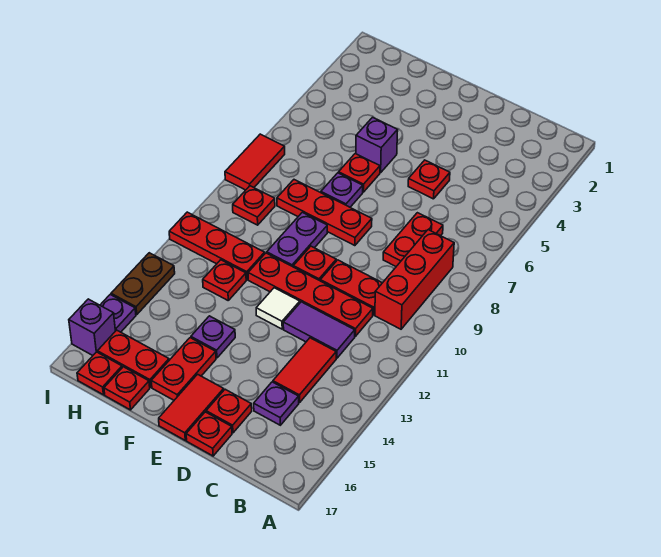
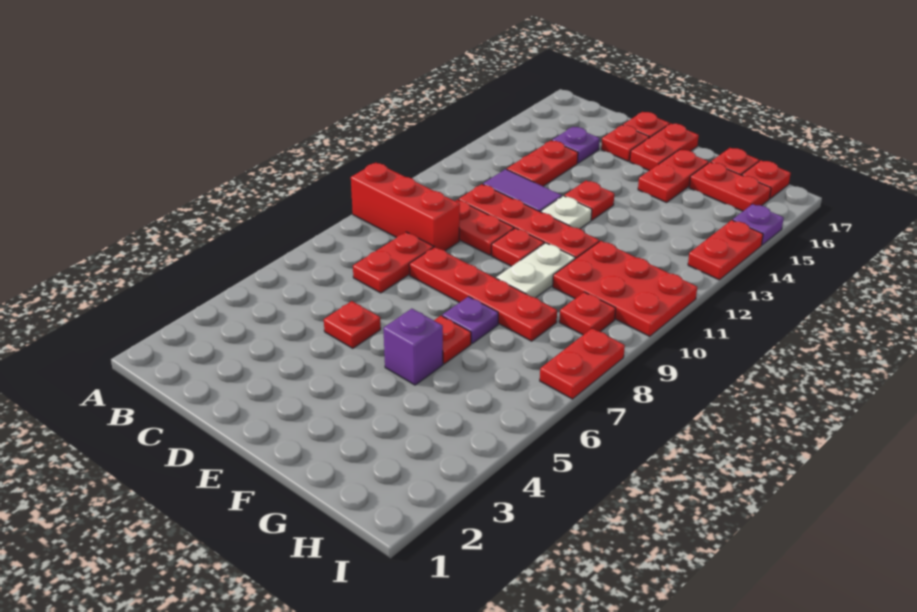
red brick B8:B10 level 1 -> red brick A9:C9 level 1
red tile C13:C14 level 1 -> red plate C13:C14 level 1
red plate E8:G8 level 1 -> red plate D8:G8 level 1
white tile E12 level 1 -> white plate E12 level 1
red tile E16:E17 level 1 -> red plate E16:E17 level 1
purple plate F9:F10 level 1 -> white plate F9:F10 level 1
purple plate F14 level 1 -> none
red plate G11:I11 level 1 -> red plate G10:I11 level 1
red plate G12 level 1 -> red plate E13 level 1
red tile I7:I8 level 1 -> red plate I7:I8 level 1
brown plate I13:I14 level 1 -> red plate I13:I14 level 1
purple brick I16 level 1 -> none

